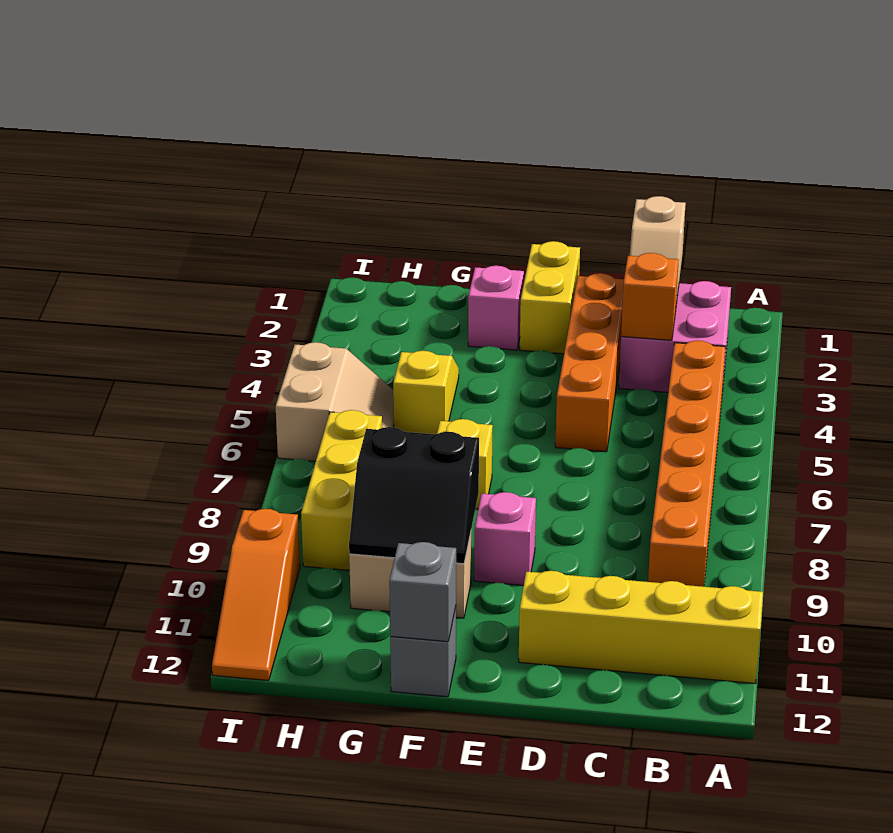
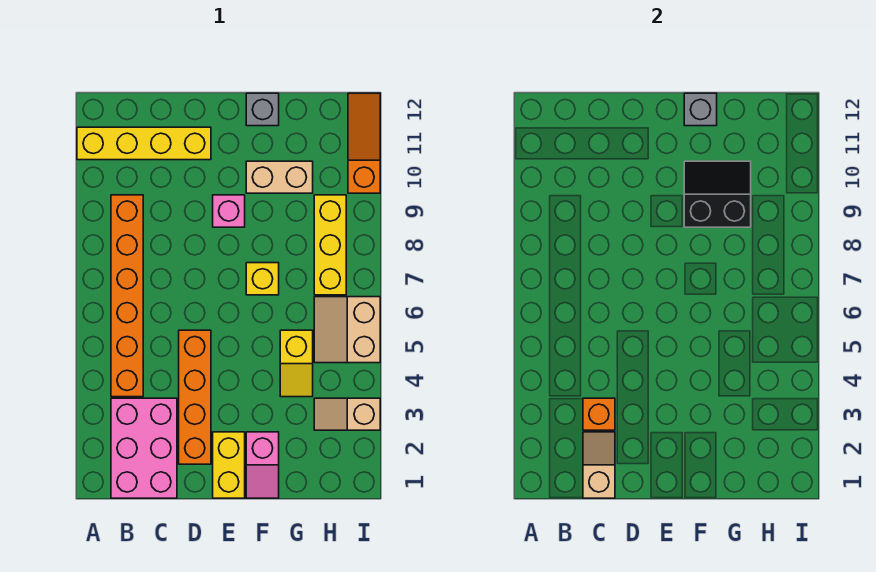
pink brick B2:C3 level 1 -> pink brick B1:C3 level 1
none -> tan slope H3:I3 level 1 top I

